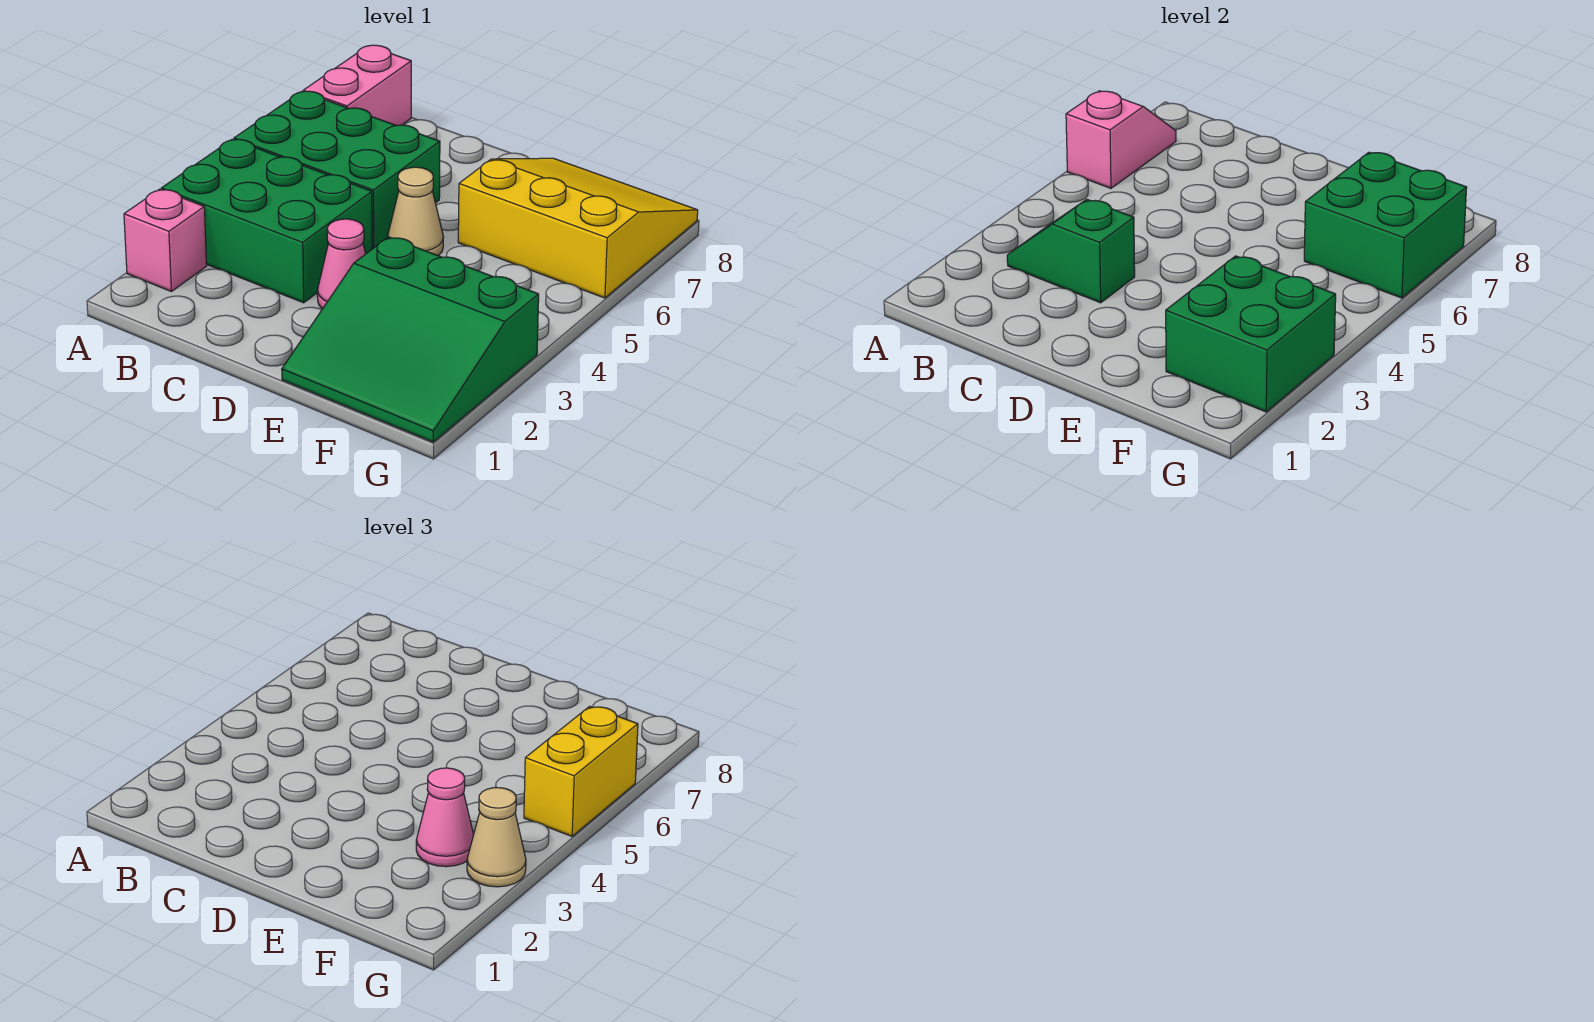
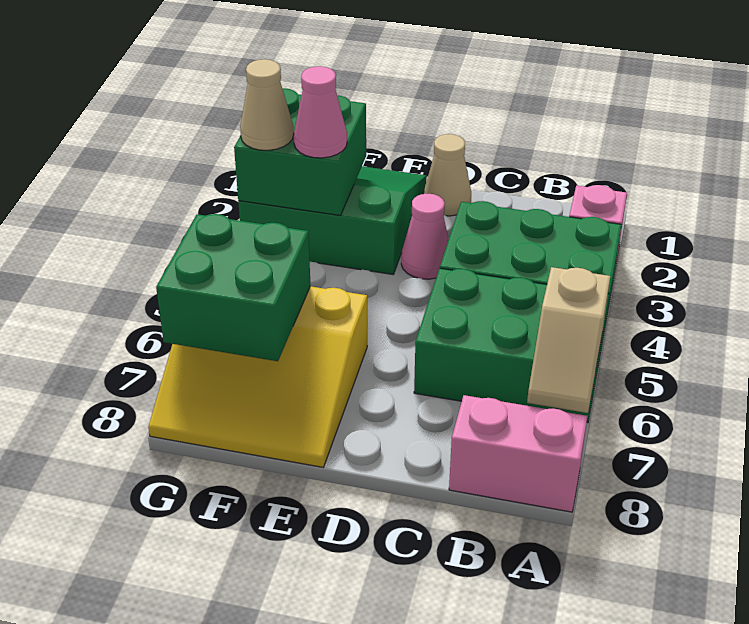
pink slope A6:A7 level 2 top 6 -> tan slope A6:A7 level 2 top 6
pink brick A7:A8 level 1 -> pink brick A8:B8 level 1
green slope B3:C3 level 2 top C -> none
tan cone D5 level 1 -> tan cone D1 level 1
yellow brick G5:G6 level 3 -> none

